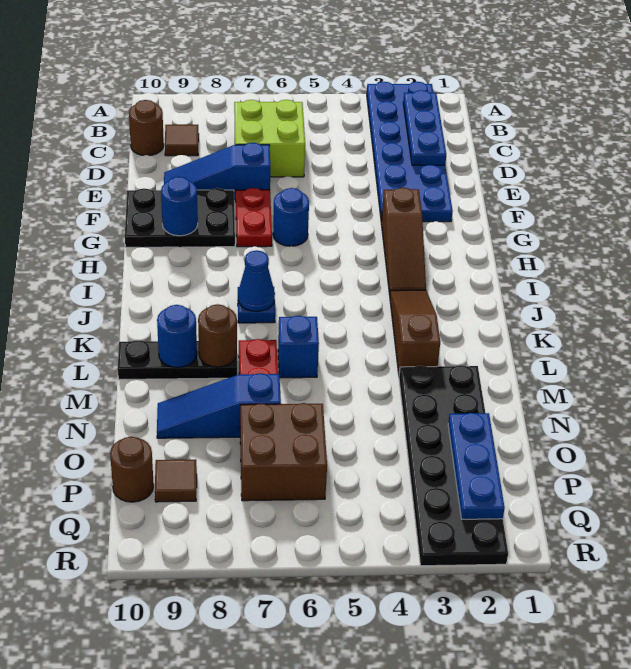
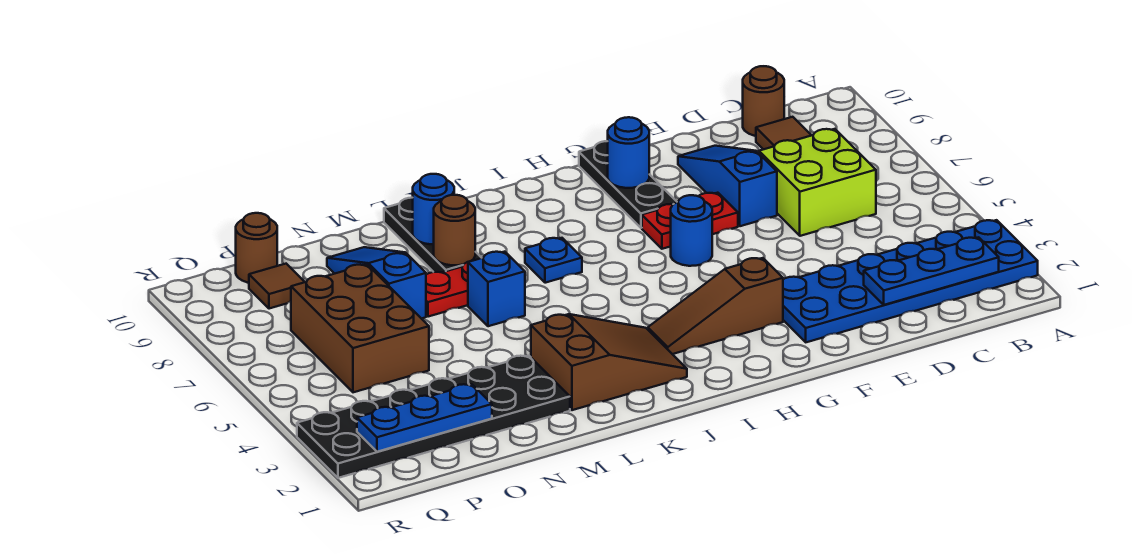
black plate F8:G10 level 1 -> black plate G8:G10 level 1
brown slope J3:L3 level 1 top L -> brown slope J2:L3 level 1 top L
blue cone J7 level 2 -> none
brown brick O6:P7 level 1 -> brown brick O5:P7 level 1

